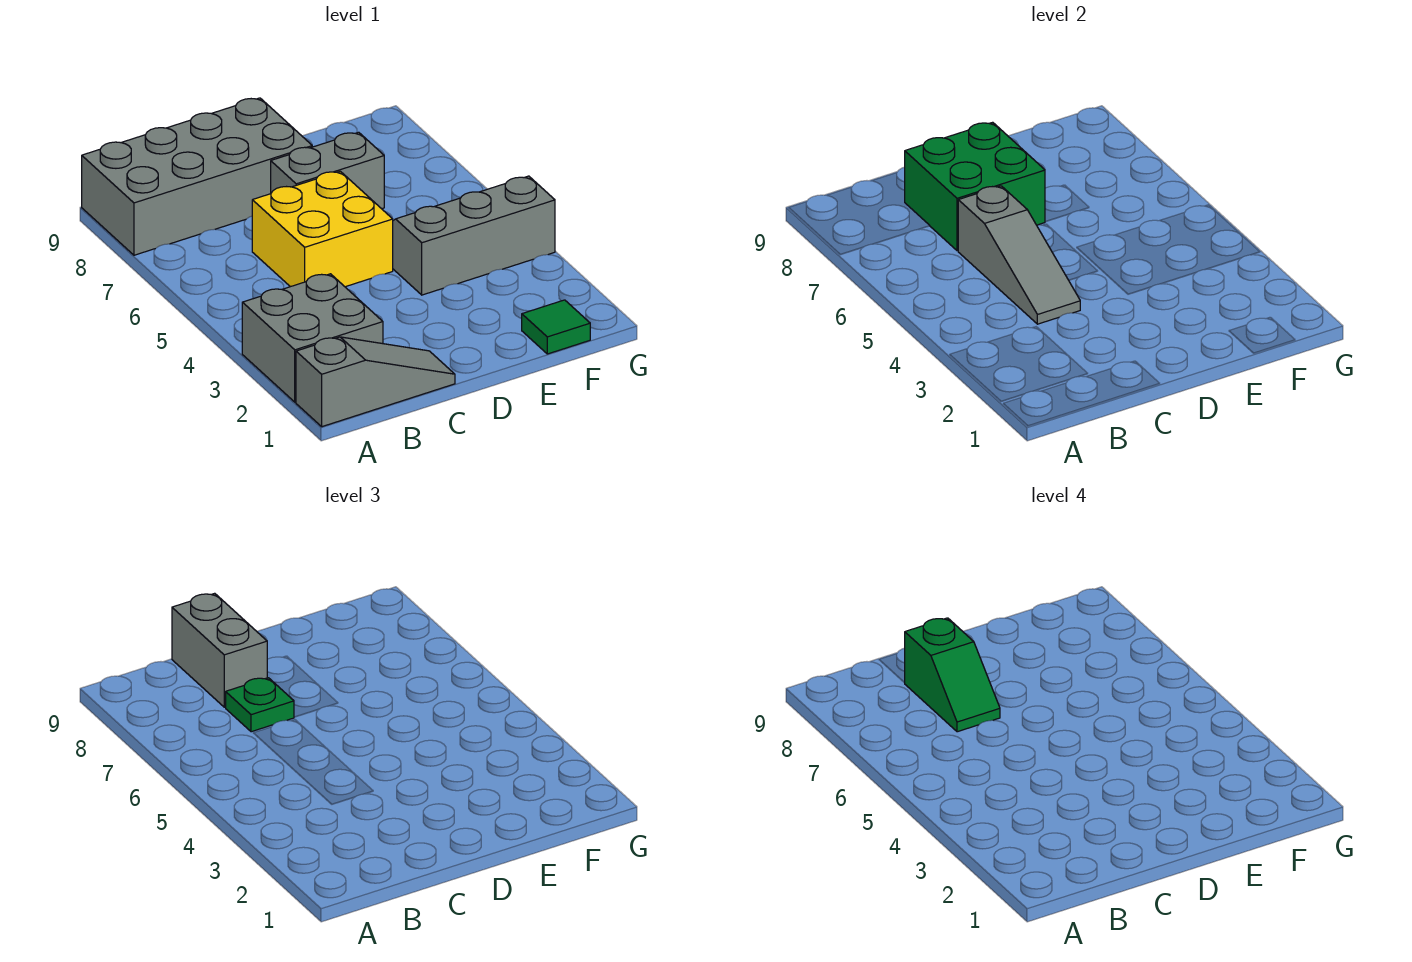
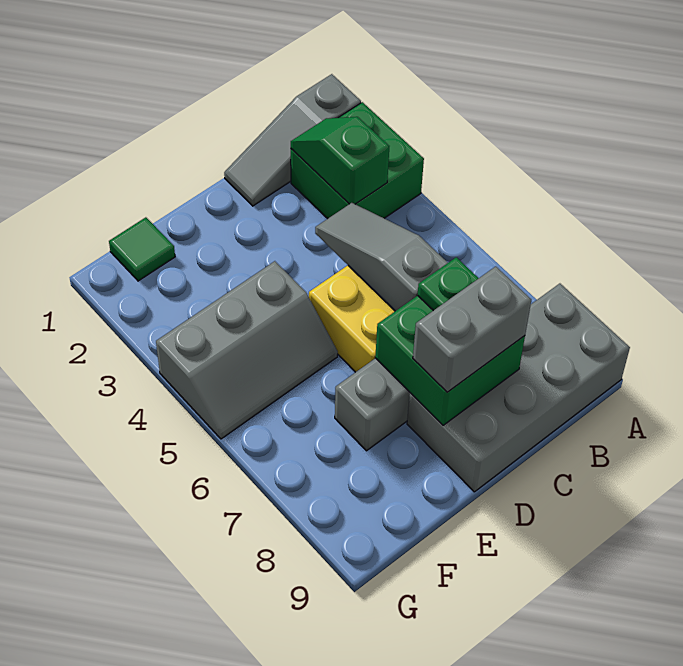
grey brick A2:B3 level 1 -> green brick A2:B3 level 1
green slope C7:C8 level 4 top 8 -> green slope B2:B3 level 2 top 3
grey brick C8:C9 level 3 -> grey brick C8:D8 level 3

